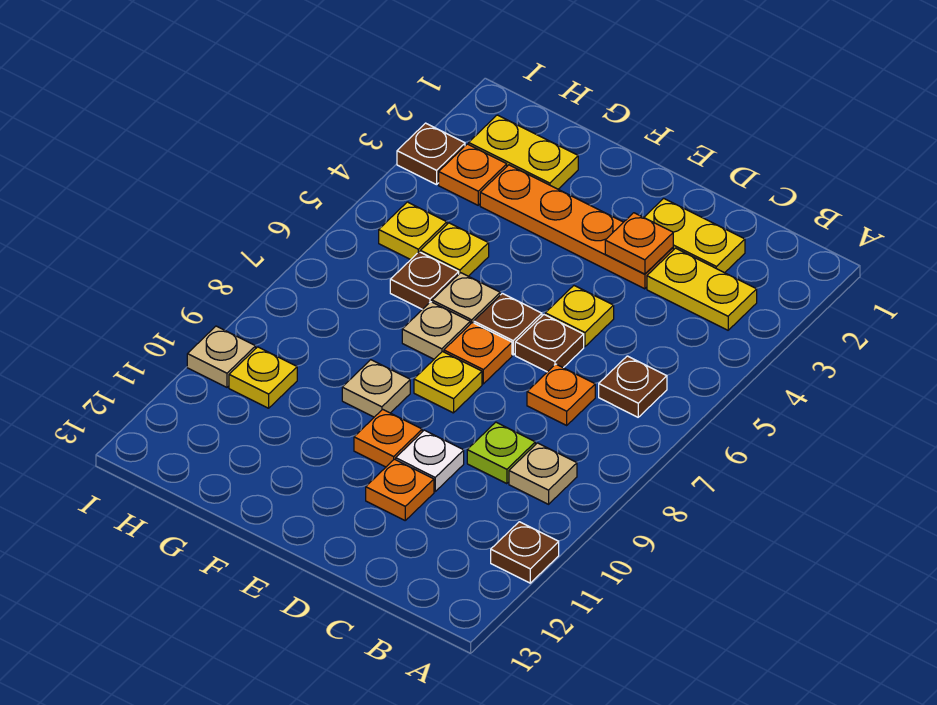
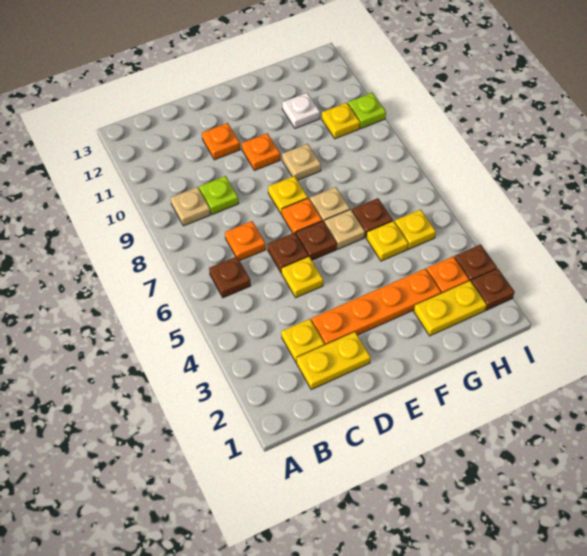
brown plate A11 level 1 -> brown plate I2 level 1
yellow plate B3:C3 level 1 -> yellow plate C3 level 1
orange plate D3 level 2 -> none
white plate D10 level 1 -> white plate G11 level 1
tan plate I10 level 1 -> lime plate I10 level 1

